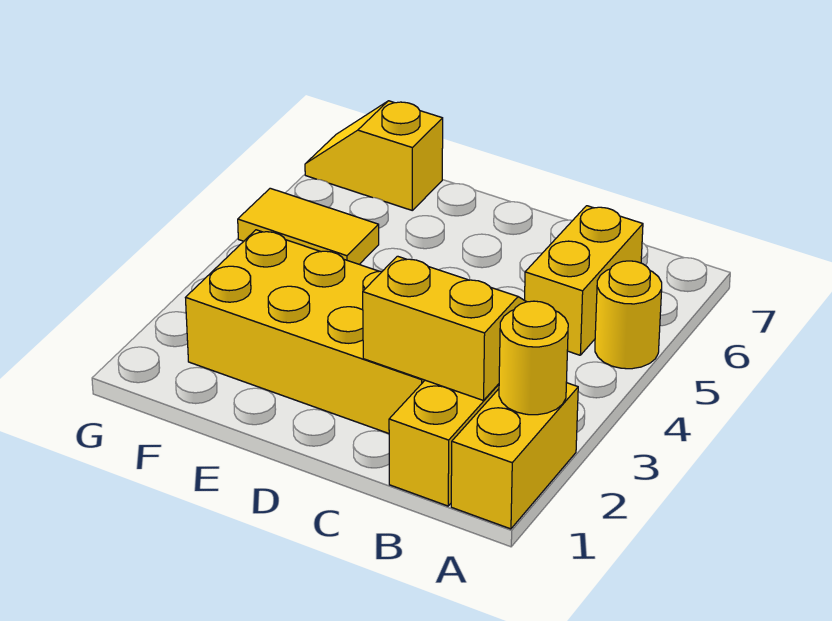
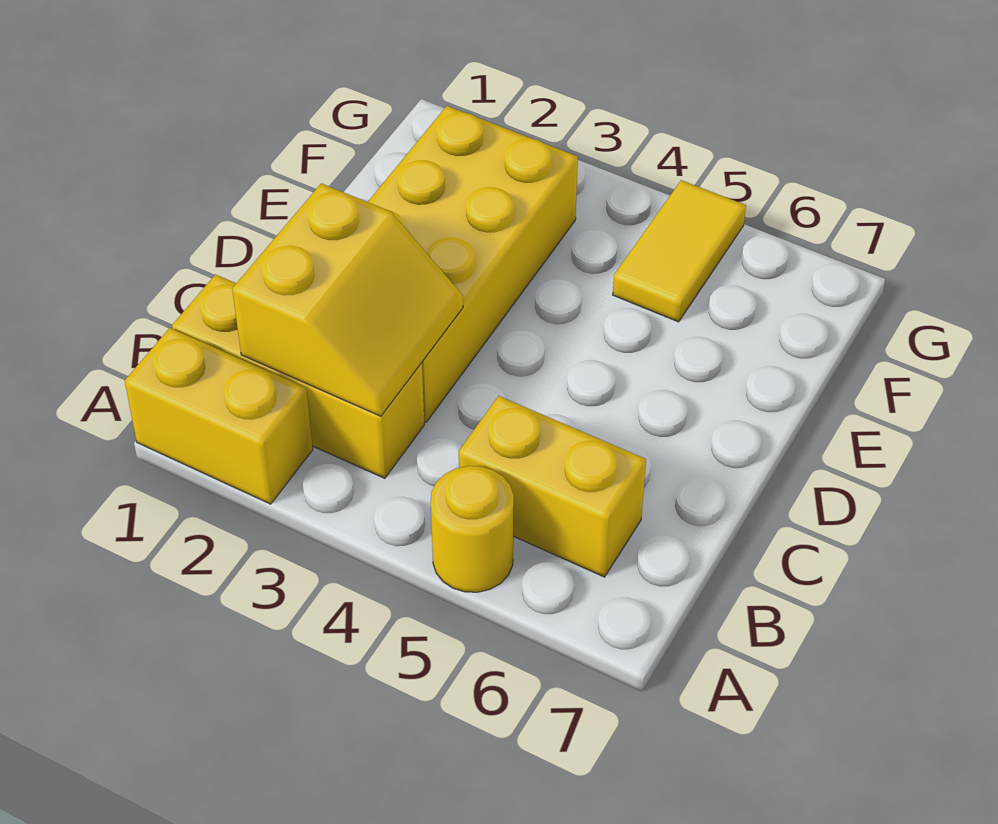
yellow round brick A2 level 2 -> none
yellow slope F7:G7 level 1 top F -> none

